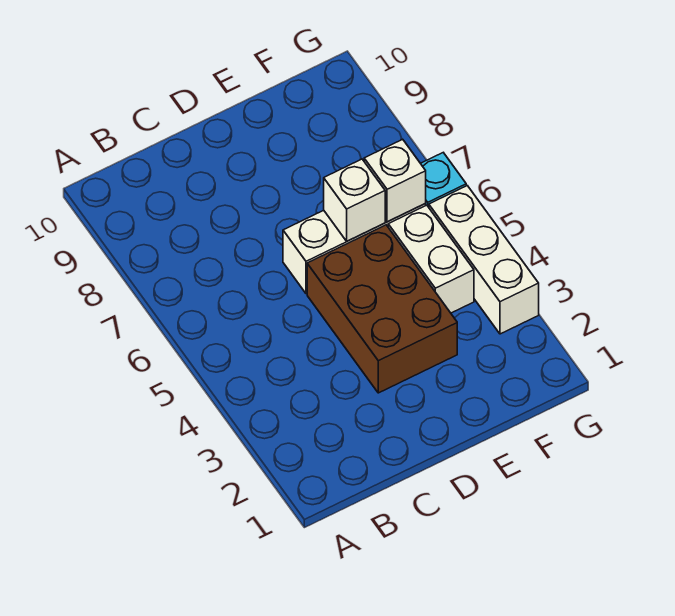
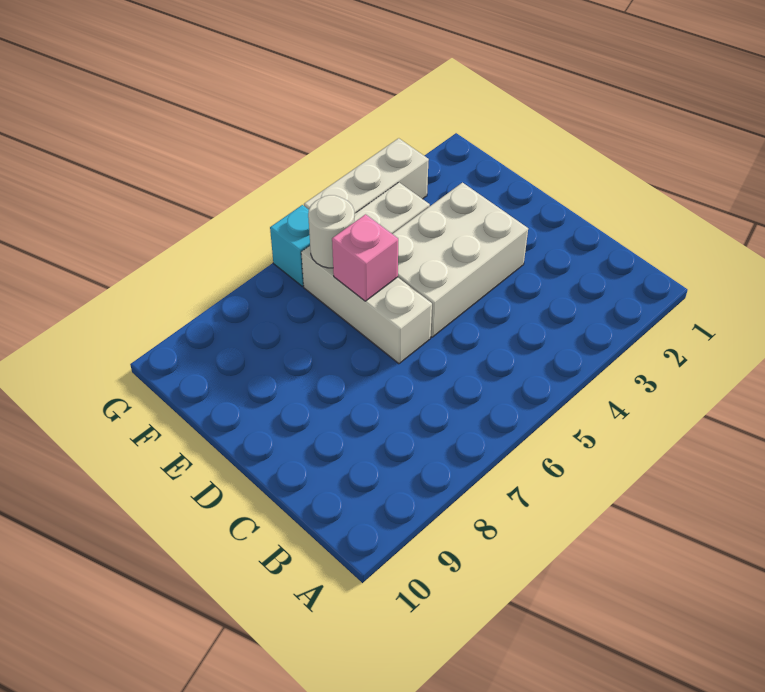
brown brick D3:E5 level 1 -> white brick D3:E5 level 1
white brick E6 level 2 -> pink brick E6 level 2
white brick F6 level 2 -> white round brick F6 level 2

